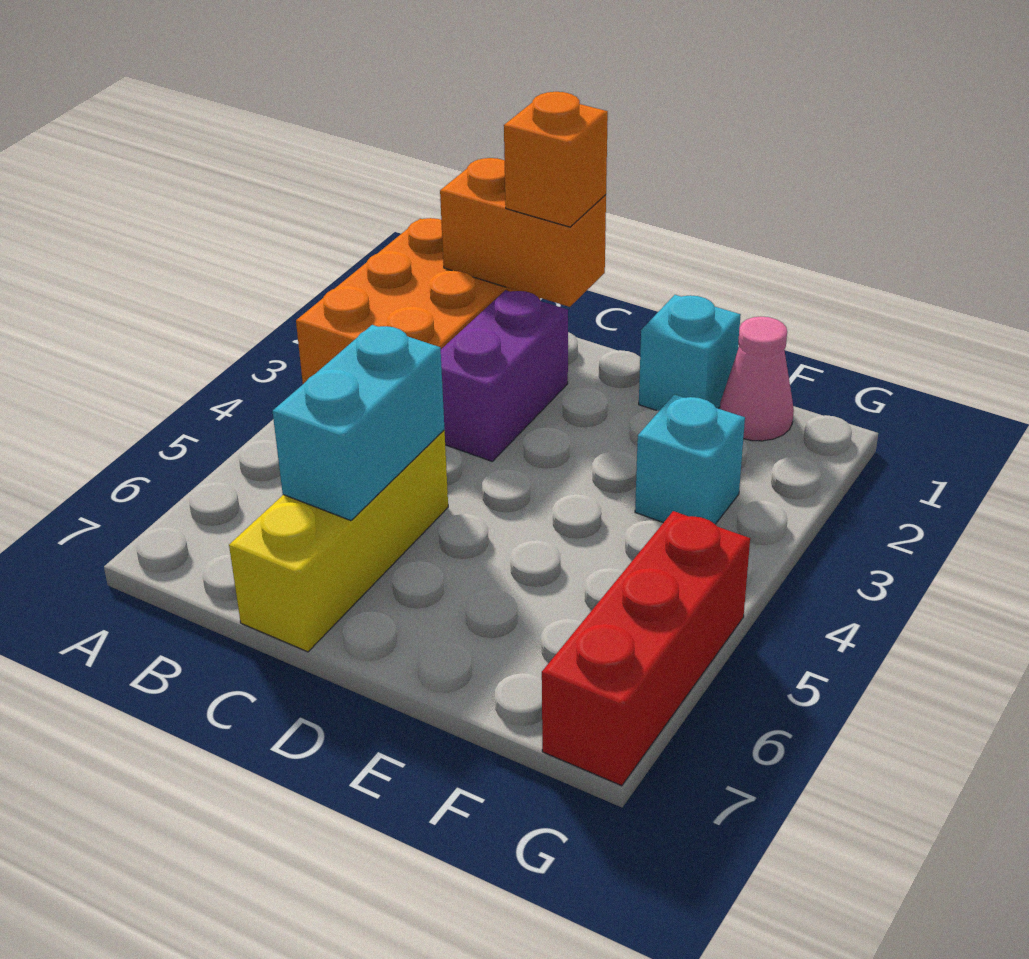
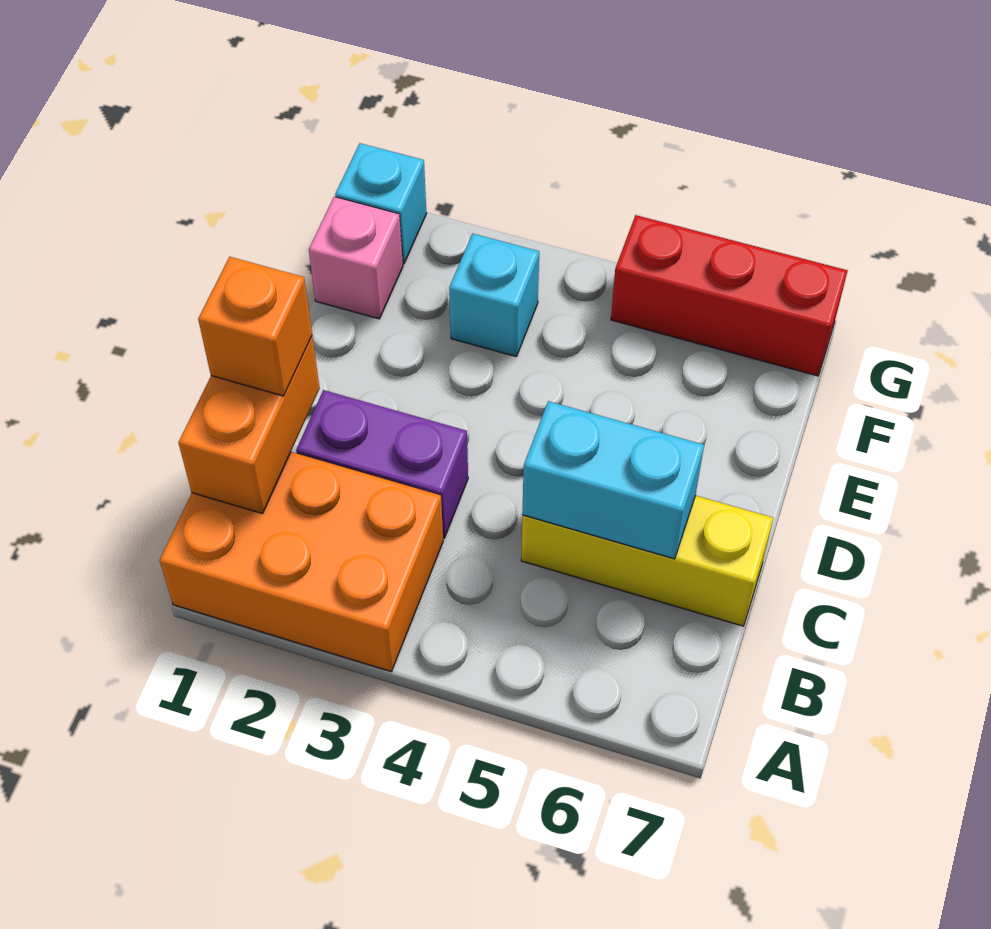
cyan brick E1 level 1 -> cyan brick G1 level 1
pink cone F1 level 1 -> pink brick F1 level 1

